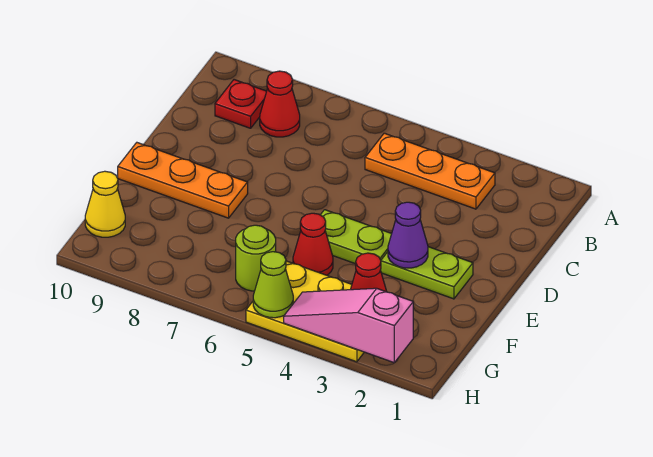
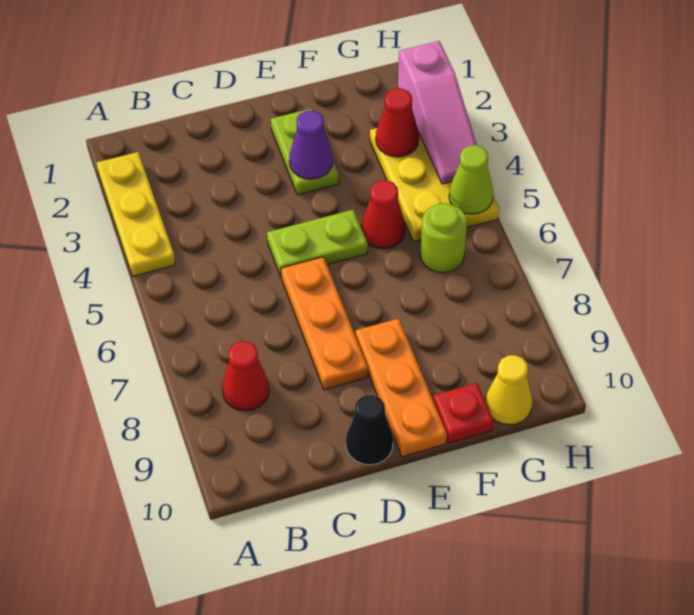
none -> yellow plate A2:A4 level 1
orange plate B3:B5 level 1 -> orange plate D6:D8 level 1
red plate B9 level 1 -> red plate F10 level 1
none -> black cone D10 level 1
lime plate E4:E5 level 1 -> lime plate D5:E5 level 1

